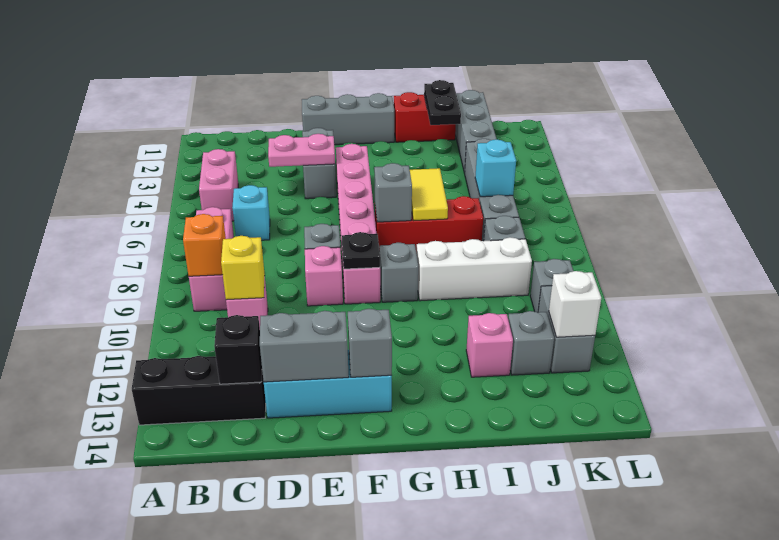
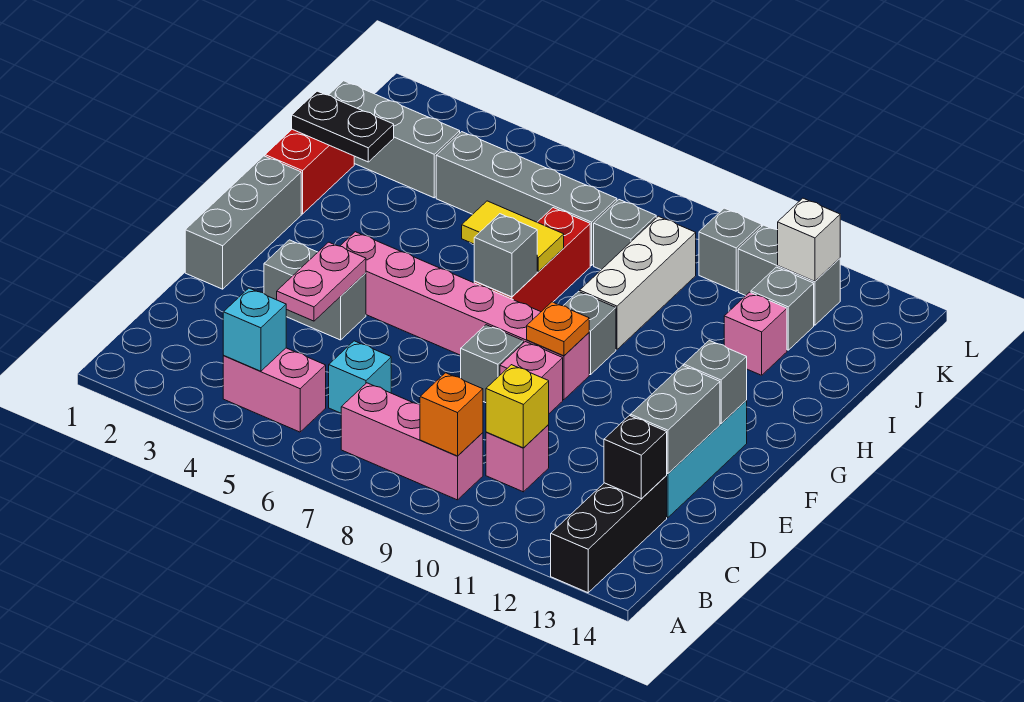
black plate F9 level 2 -> orange plate F9 level 2
cyan brick J6 level 2 -> cyan brick B4 level 2

